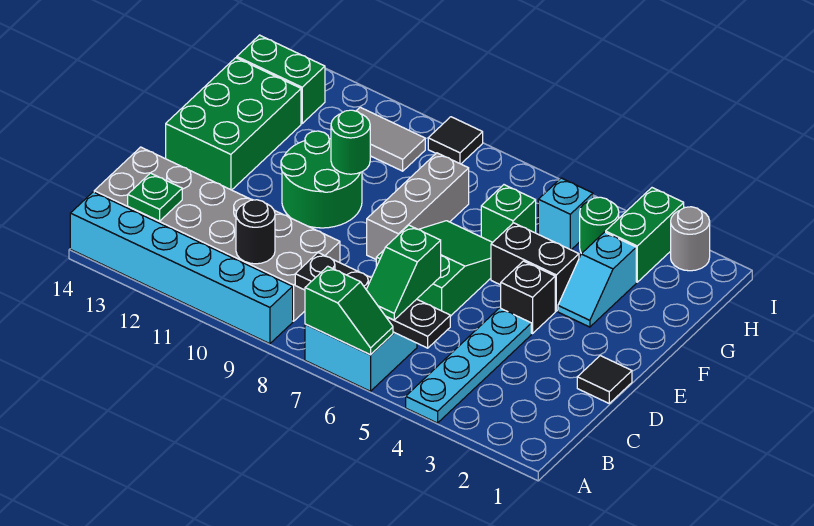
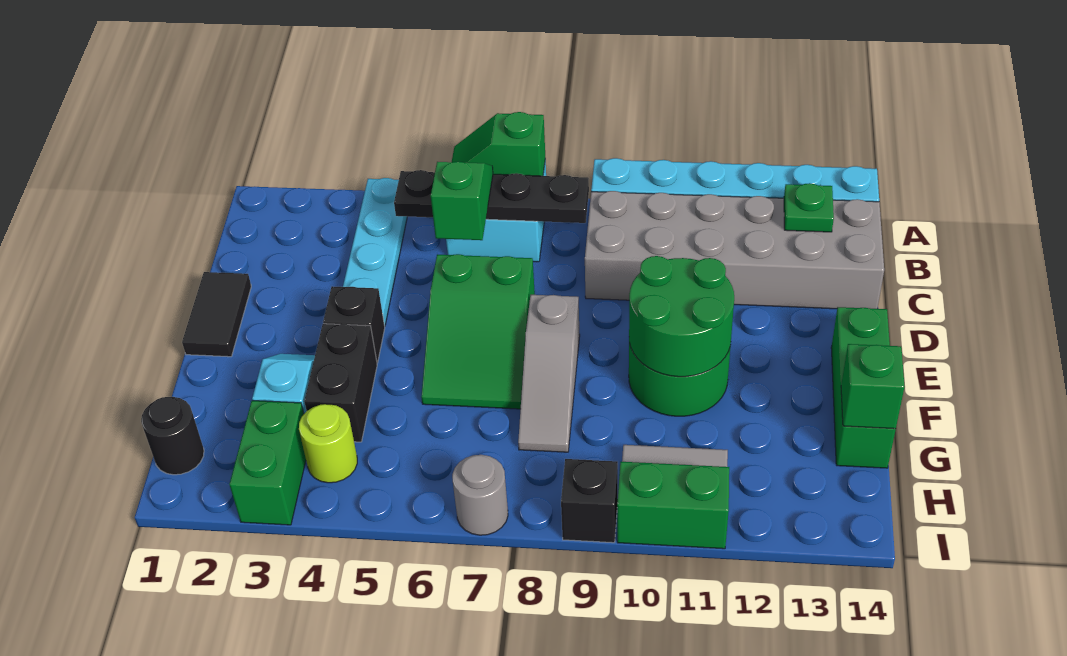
black round brick B10 level 2 -> black round brick H1 level 1
black tile D1 level 1 -> black tile D1:E1 level 1
grey brick E8:G8 level 1 -> grey slope E8:G8 level 1 top E
green brick E13:G14 level 1 -> green brick E14:G14 level 1
black brick F4:F5 level 1 -> black brick F4:G4 level 1
green round brick F10 level 2 -> green round brick E10:F11 level 2
green brick G6 level 1 -> green brick G14 level 2
green round brick H4 level 1 -> lime round brick H4 level 1
cyan brick H5 level 1 -> none
green brick H13:H14 level 1 -> green brick I10:I11 level 1
grey round brick I2 level 1 -> grey round brick I7 level 1
black tile I9 level 1 -> black brick I9 level 1

